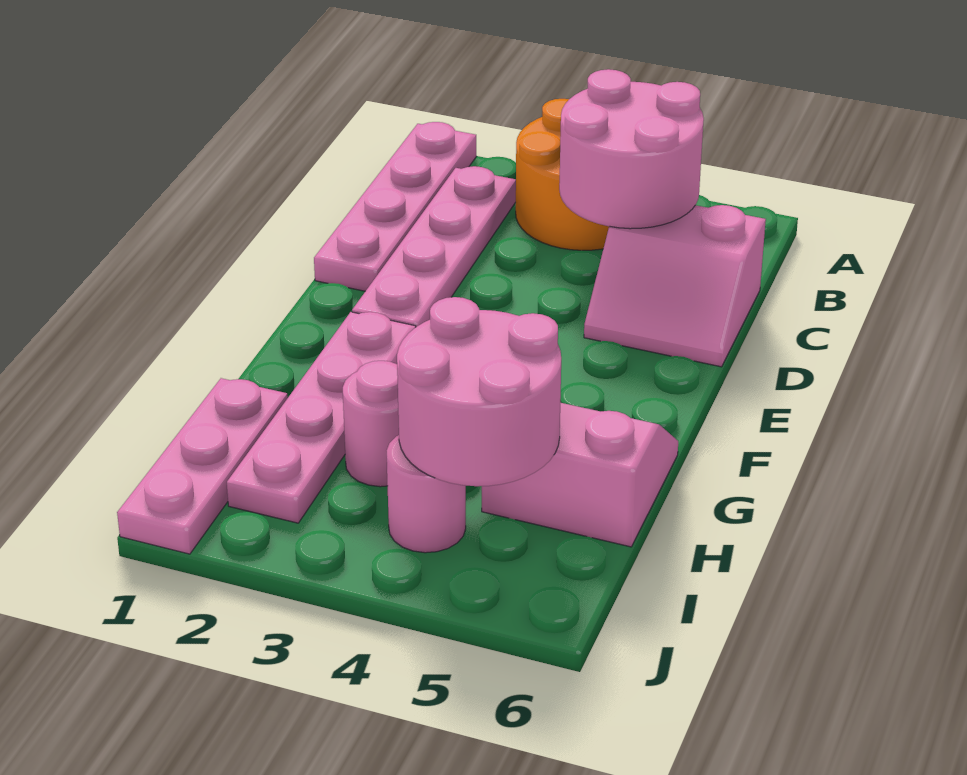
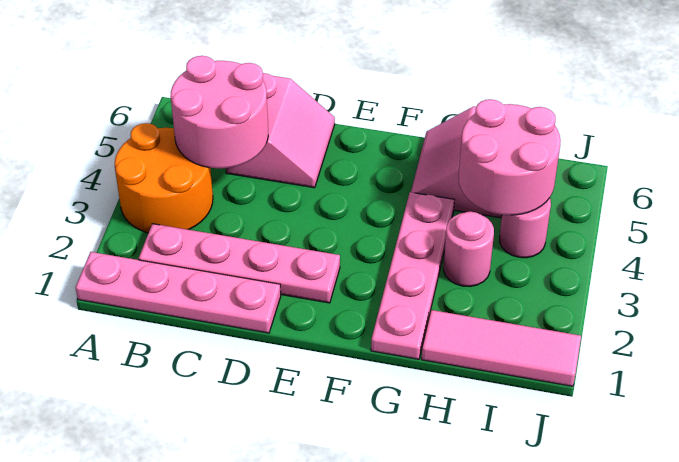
pink plate F2:I2 level 1 -> pink plate G1:G4 level 1
pink plate H1:J1 level 1 -> pink tile H1:J1 level 1

